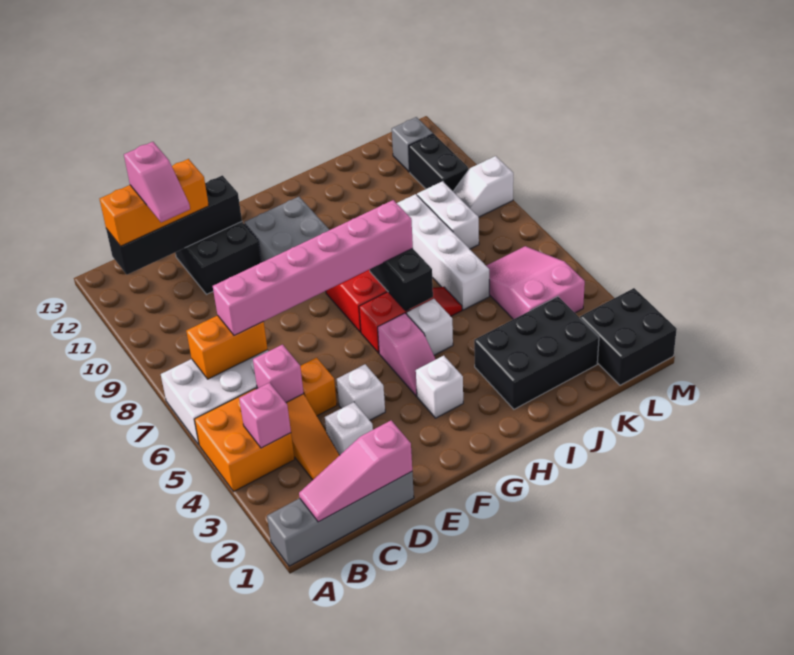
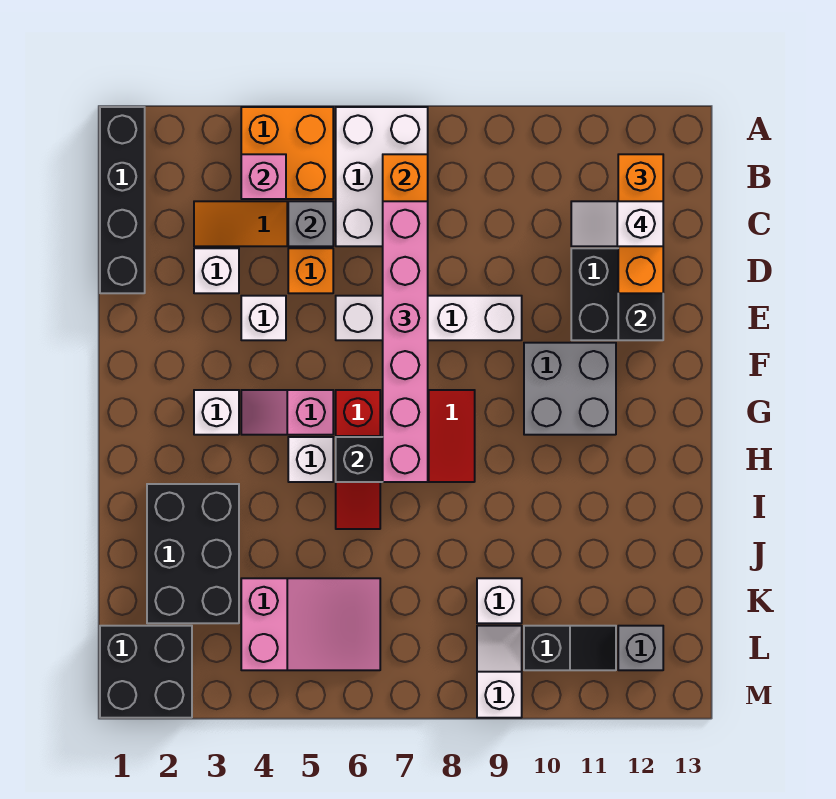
grey brick A1:D1 level 1 -> black brick A1:D1 level 1
pink slope B1:D1 level 2 top D -> none
pink brick C5 level 2 -> grey brick C5 level 2
pink slope C11:C12 level 4 top 12 -> white slope C11:C12 level 4 top 12
white brick J6:J9 level 1 -> white brick E6:E9 level 1
white brick K8:K9 level 1 -> white brick K9 level 1
black brick L10:L11 level 1 -> black slope L10:L11 level 1 top 10

